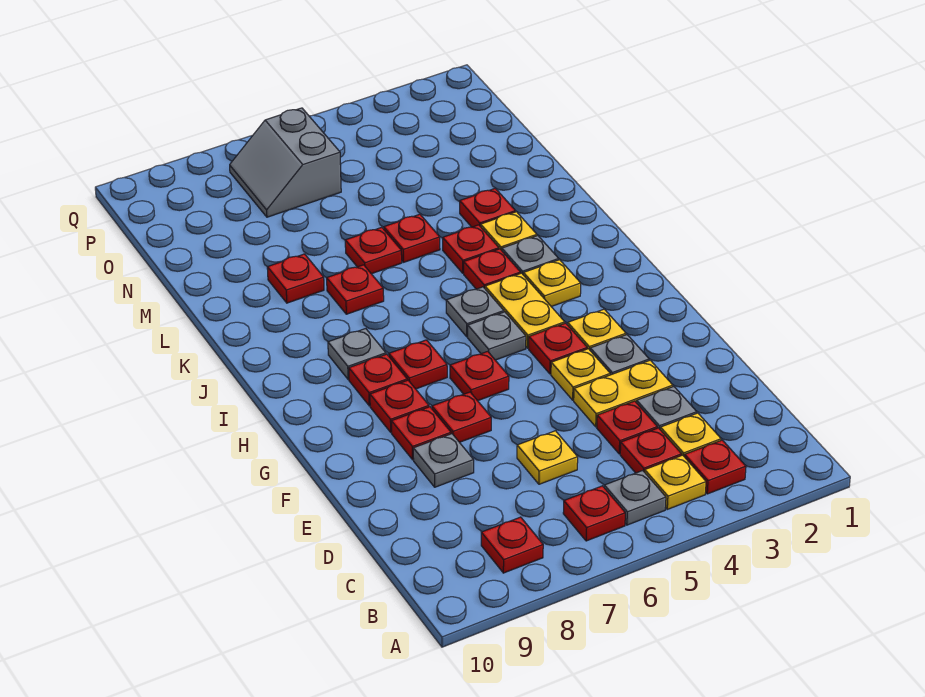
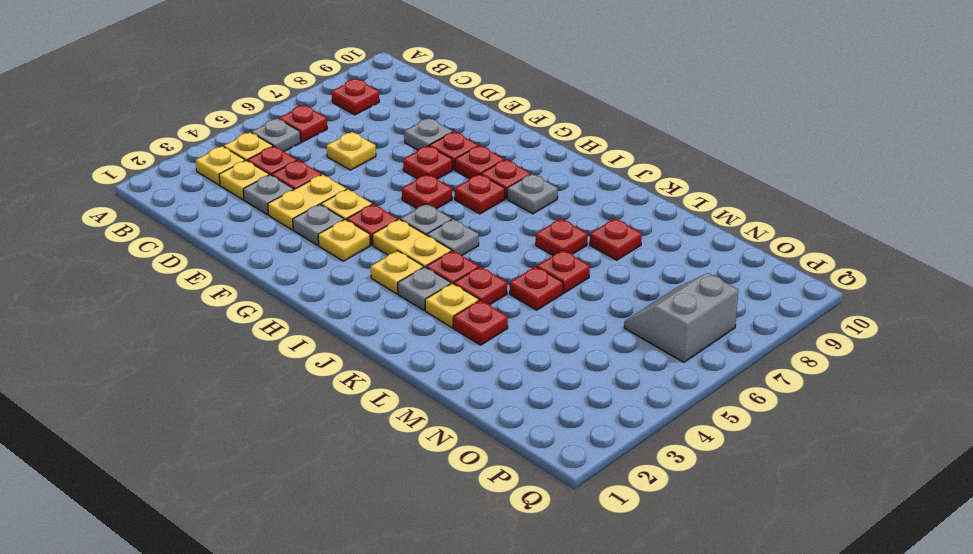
red plate B3 level 1 -> yellow plate B3 level 1
grey slope O6:P7 level 1 top 6 -> grey slope O6:P7 level 1 top P

